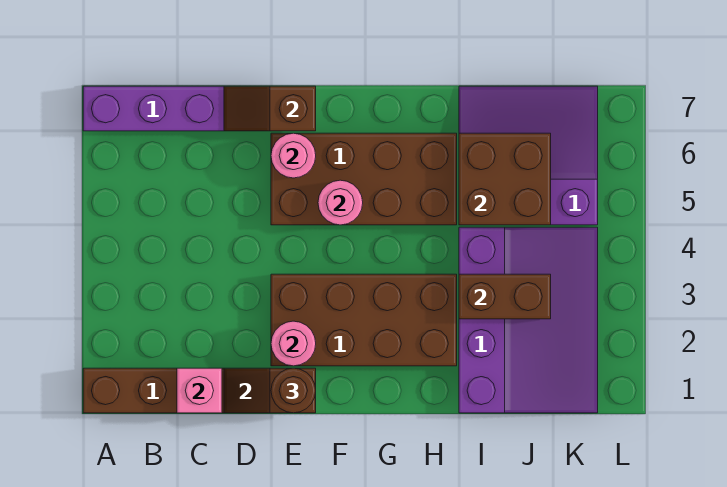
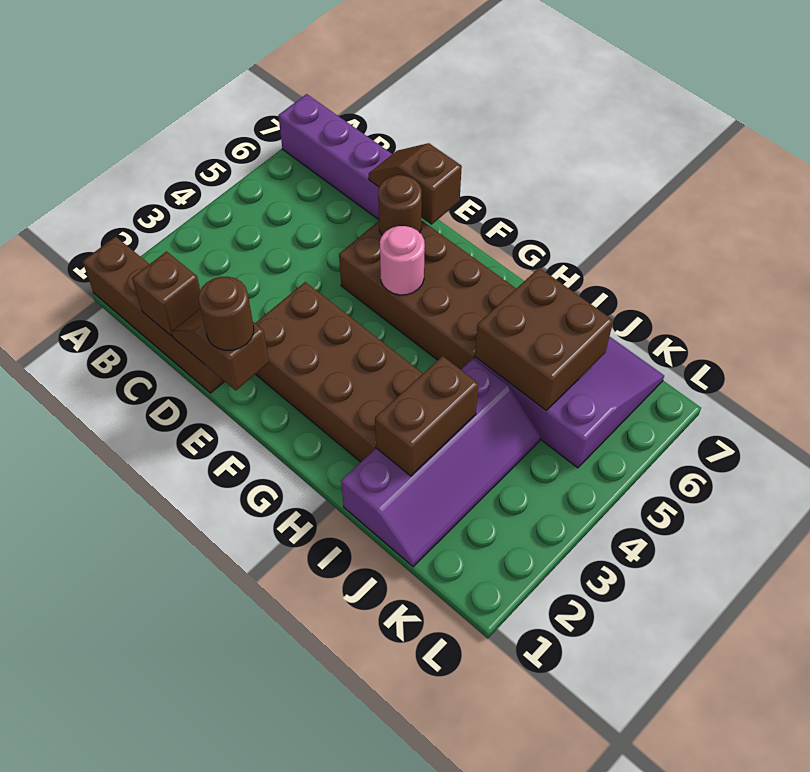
pink brick C1 level 2 -> brown brick C1 level 2
pink round brick E2 level 2 -> none
pink round brick E6 level 2 -> brown round brick E6 level 2
purple slope I1:K4 level 1 top I -> purple slope I1:J4 level 1 top I
brown brick I3:J3 level 2 -> brown brick I2:I3 level 2

